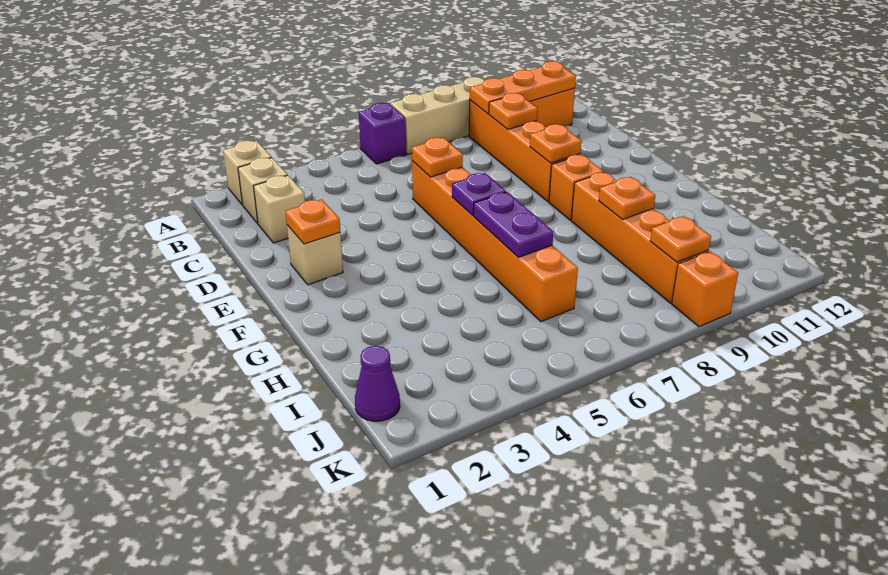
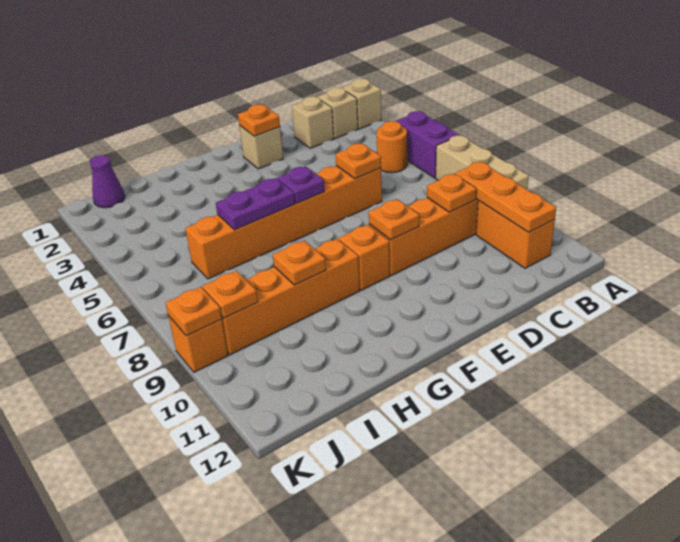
purple brick A6 level 1 -> purple brick A5:A6 level 1
none -> orange round brick B5 level 1
none -> orange plate K9 level 2

